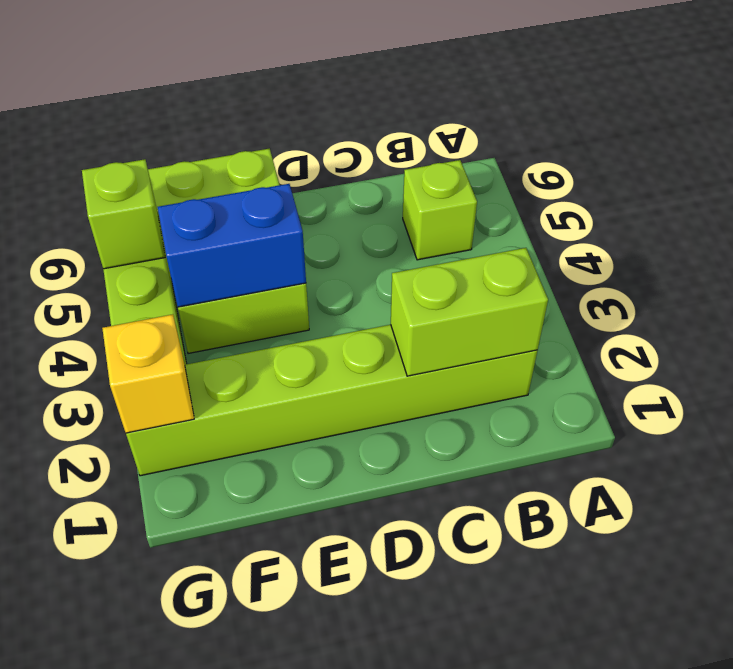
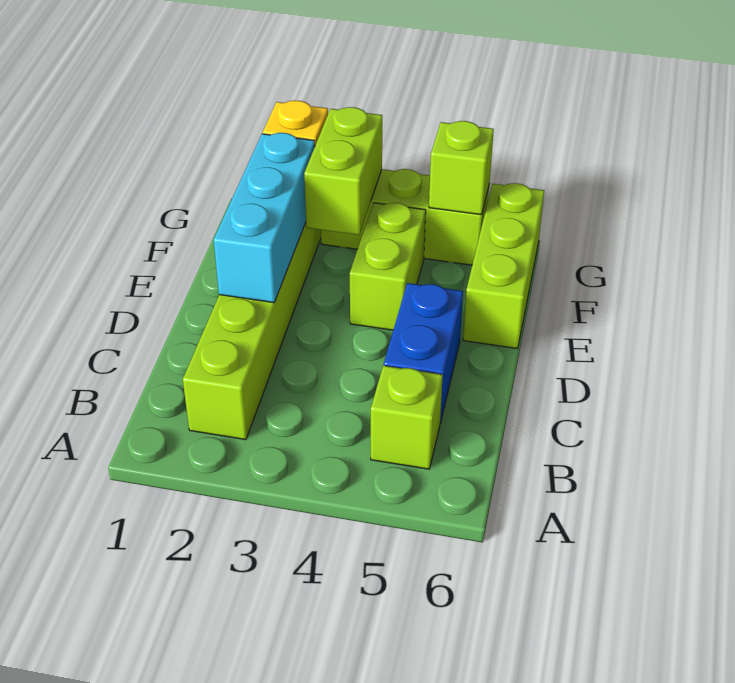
lime brick B2:C2 level 2 -> lime brick F3:G3 level 2
none -> cyan brick D2:F2 level 2
blue brick E4:F4 level 2 -> blue brick C5:D5 level 1

